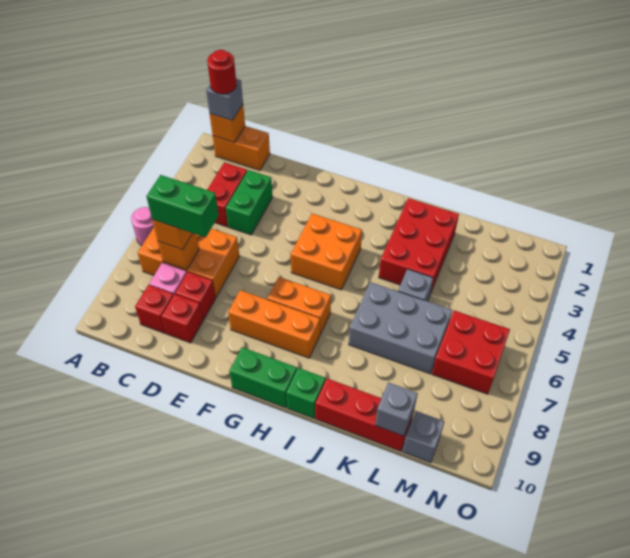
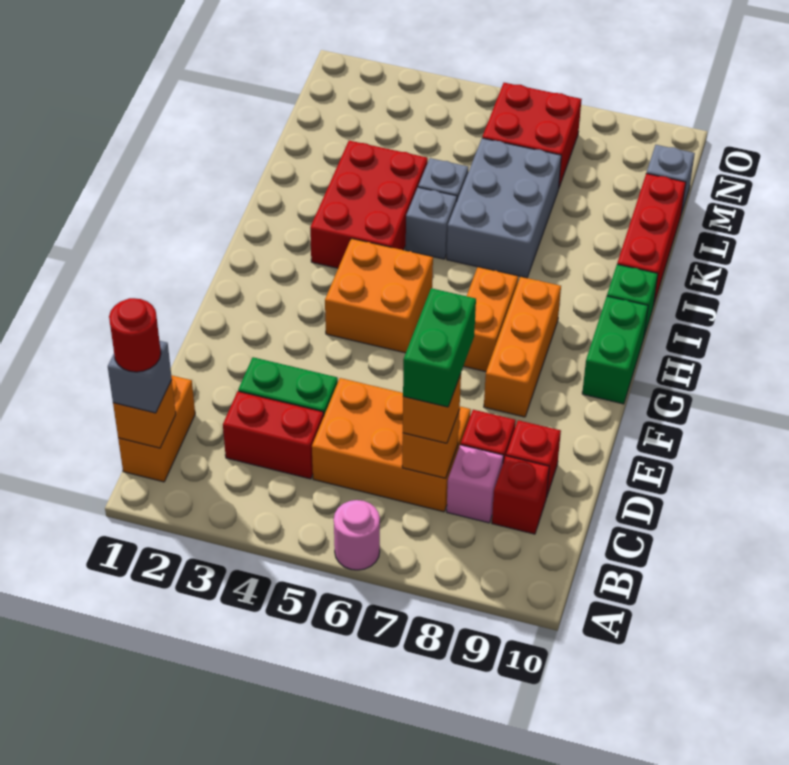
orange brick B6:D7 level 1 -> orange brick C5:D7 level 1
red brick J2:K4 level 1 -> red brick I3:K4 level 1
grey brick L10 level 2 -> grey brick J5 level 1

